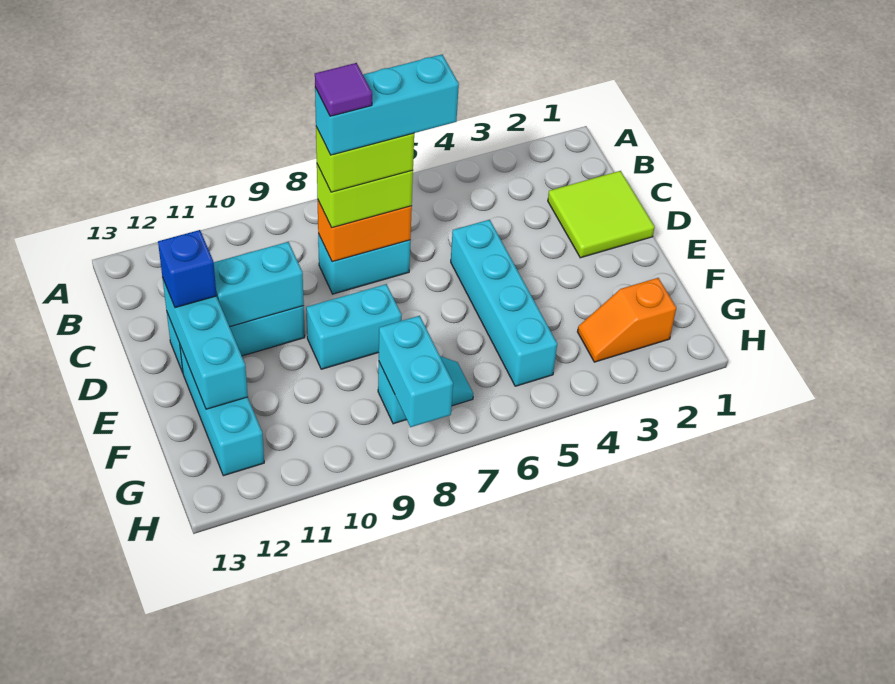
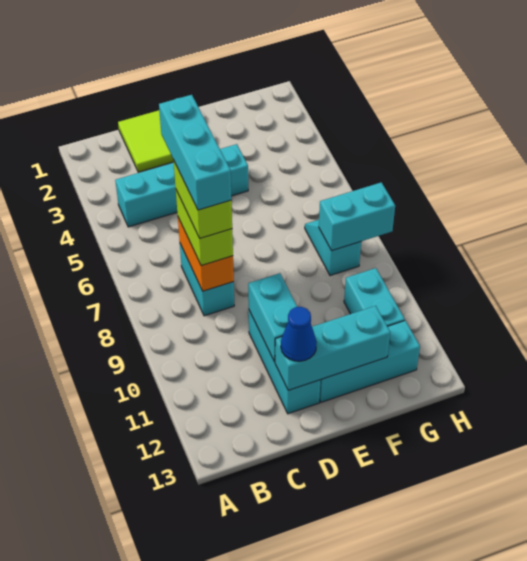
purple tile C8 level 6 -> none
cyan brick D5:G5 level 1 -> cyan brick B4:E4 level 1
blue brick D12 level 3 -> blue cone D12 level 3
cyan brick E8:E9 level 1 -> cyan brick G10:G11 level 1
orange slope G2:G3 level 1 top 2 -> none

